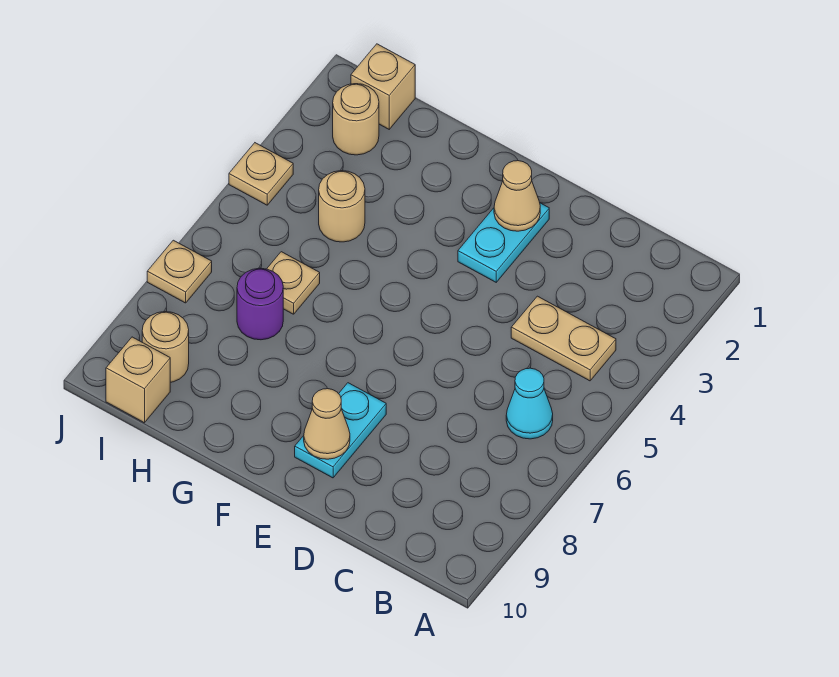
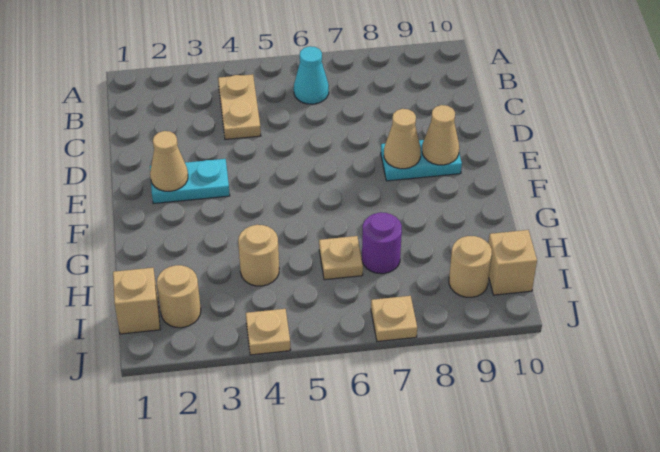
none -> tan cone E8 level 2

